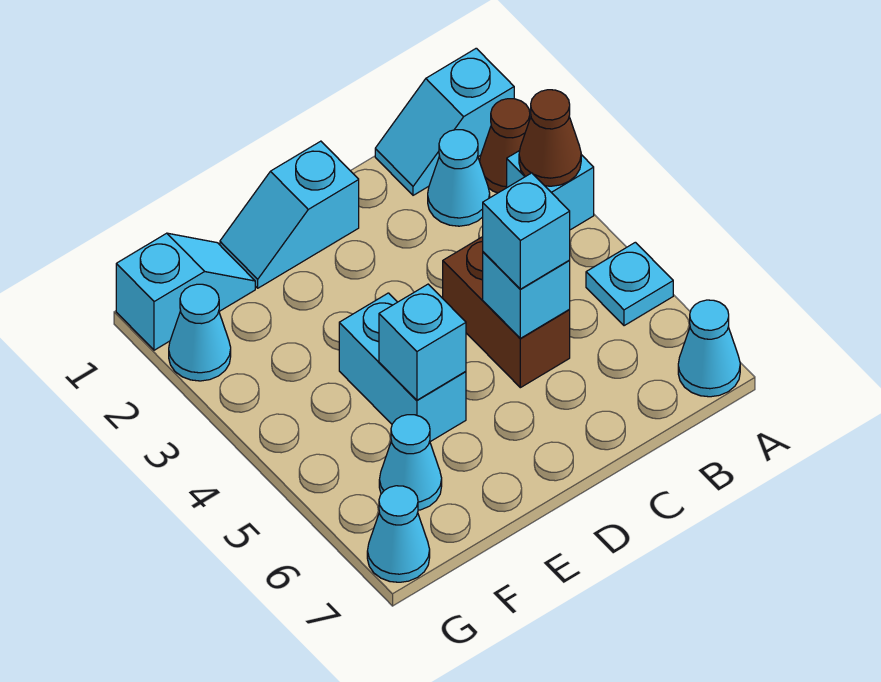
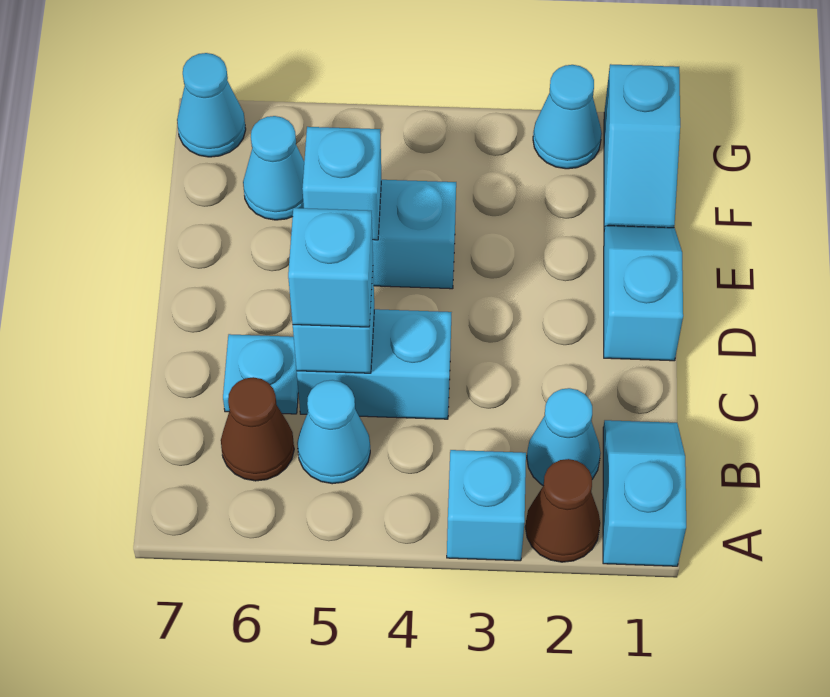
brown cone A3 level 2 -> brown cone B6 level 1
cyan plate A5 level 1 -> cyan plate C6 level 1
cyan cone A7 level 1 -> cyan cone B5 level 1
brown brick C4:C5 level 1 -> cyan brick C4:C5 level 1

